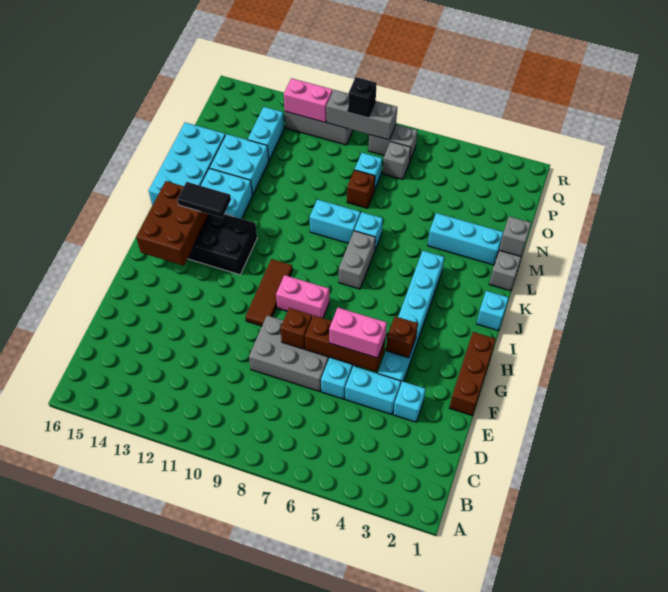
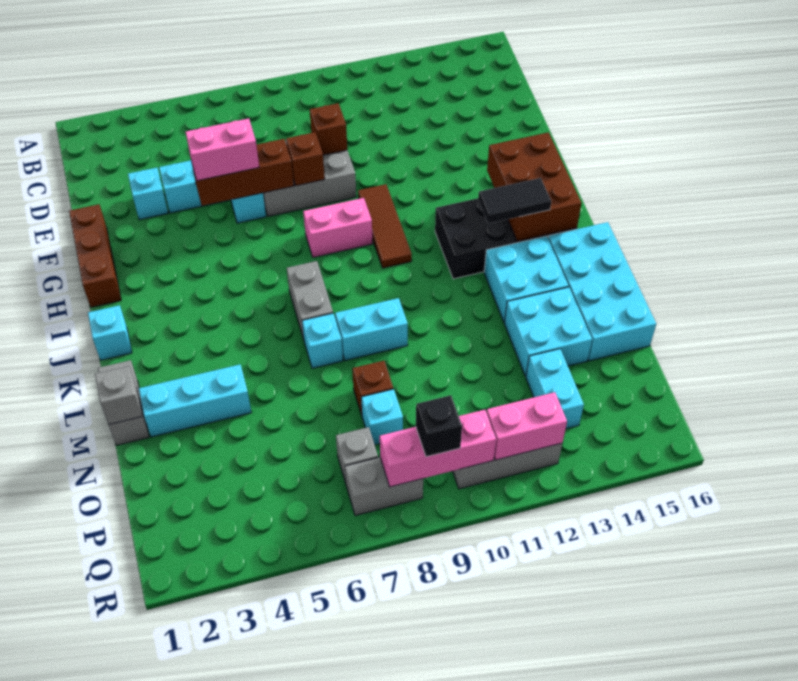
cyan brick F4:K4 level 1 -> none
brown brick G4 level 2 -> brown brick E9 level 2
grey brick Q8:Q10 level 2 -> pink brick Q8:Q10 level 2

